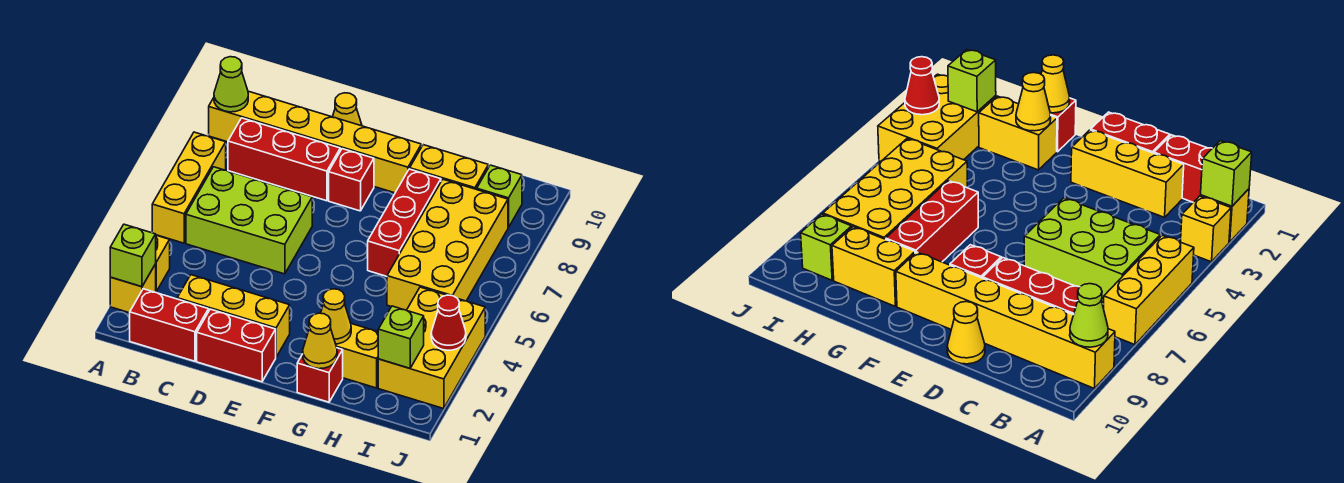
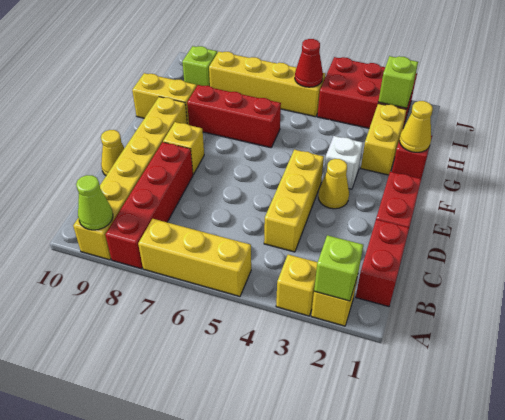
lime brick B5:D6 level 1 -> none
red brick B8:D8 level 1 -> red brick A8:D8 level 1
yellow brick C2:E2 level 1 -> yellow brick C4:E4 level 1
red brick E8 level 1 -> yellow brick E8 level 1
none -> white brick F3 level 1
yellow cone G2 level 2 -> yellow cone E3 level 1
yellow brick G9:H9 level 1 -> yellow brick G9:G10 level 1
yellow brick H5:I8 level 1 -> yellow brick I5:I8 level 1
yellow brick I2:J4 level 1 -> red brick I2:J4 level 1
red cone J3 level 2 -> red cone I5 level 2

